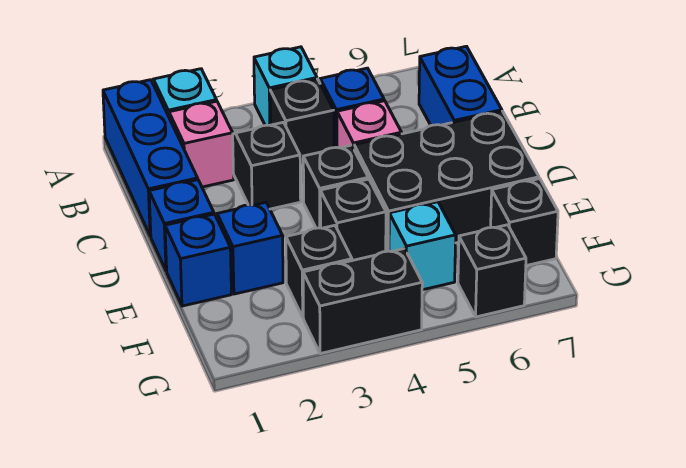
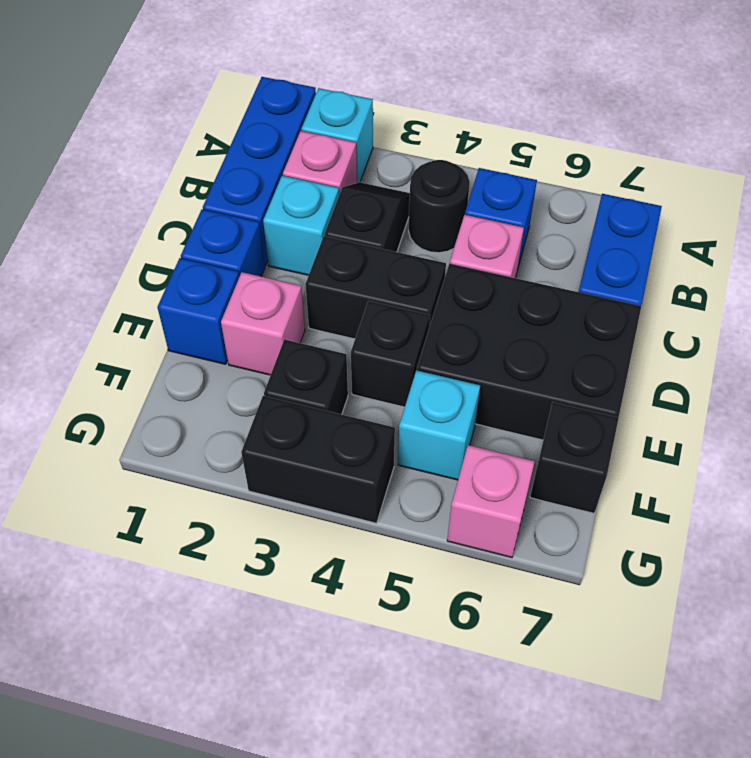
cyan brick A4 level 1 -> cyan brick C2 level 1
black brick B4 level 1 -> black round brick B4 level 1
black brick D4 level 1 -> black brick D3:D4 level 1
blue brick E2 level 1 -> pink brick E2 level 1
black brick G6 level 1 -> pink brick G6 level 1

